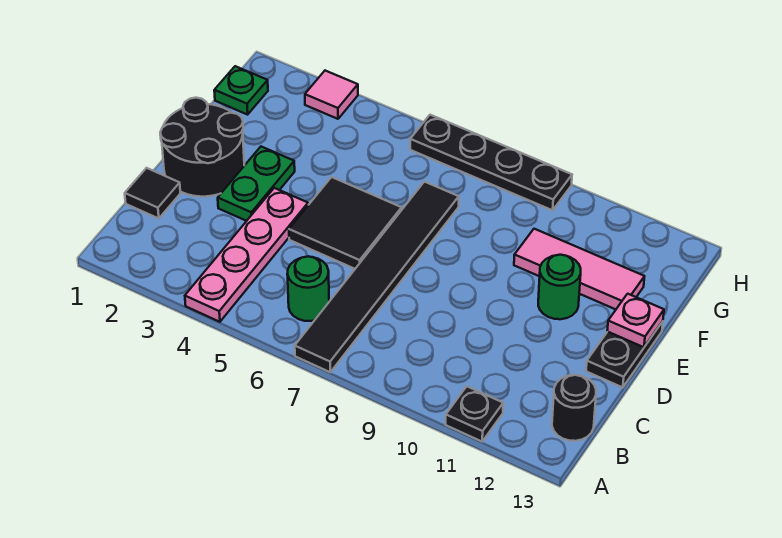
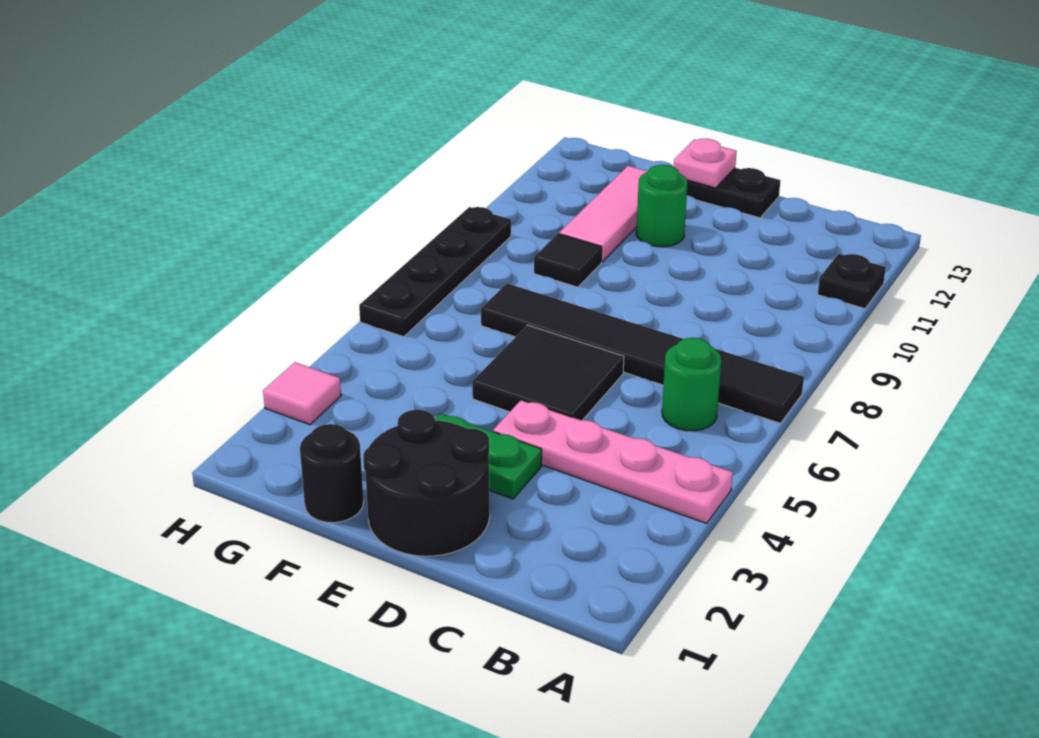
black round brick B13 level 1 -> black round brick F1 level 1
black tile C1 level 1 -> black tile F9 level 1
green plate G1 level 1 -> none

